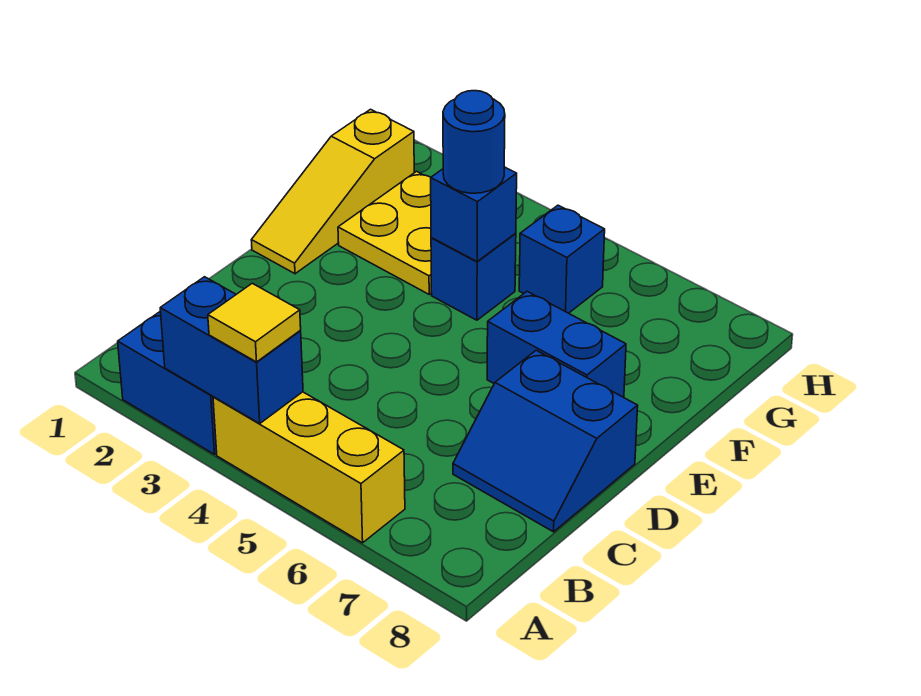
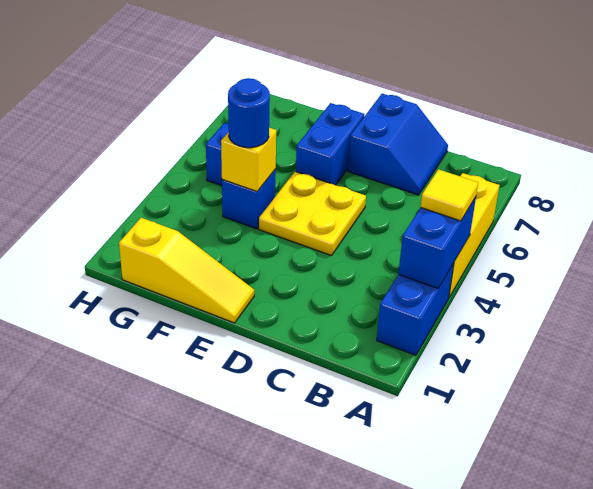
yellow plate F2:G3 level 1 -> yellow plate D4:E5 level 1
blue brick F4 level 2 -> yellow brick F4 level 2

